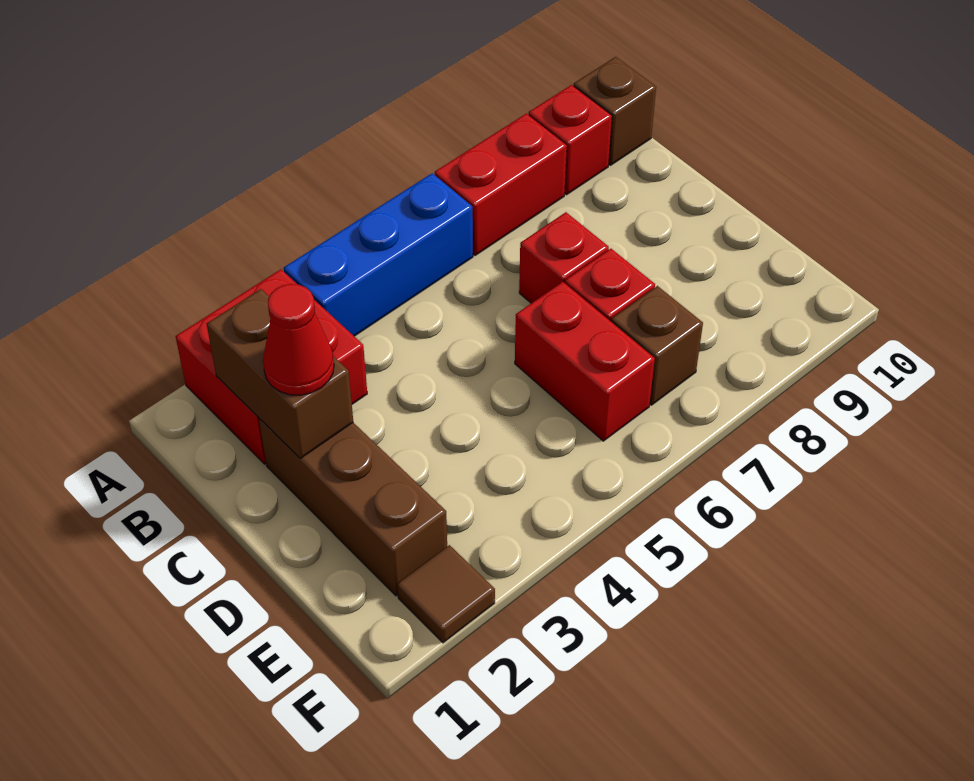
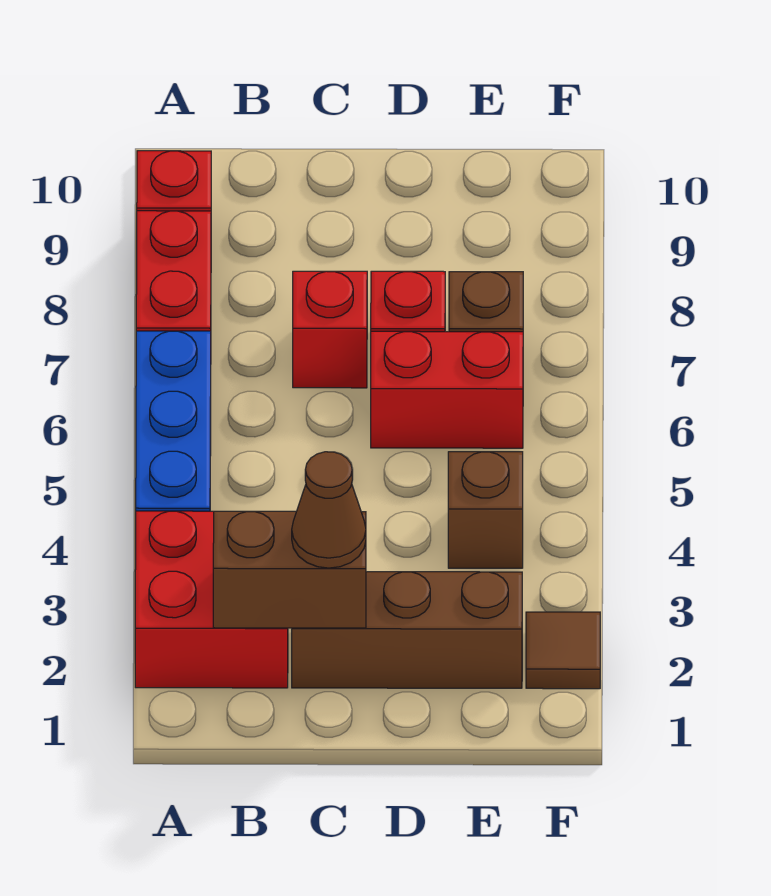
brown brick A10 level 1 -> brown brick E4 level 1
red cone C2 level 3 -> brown cone C2 level 3

